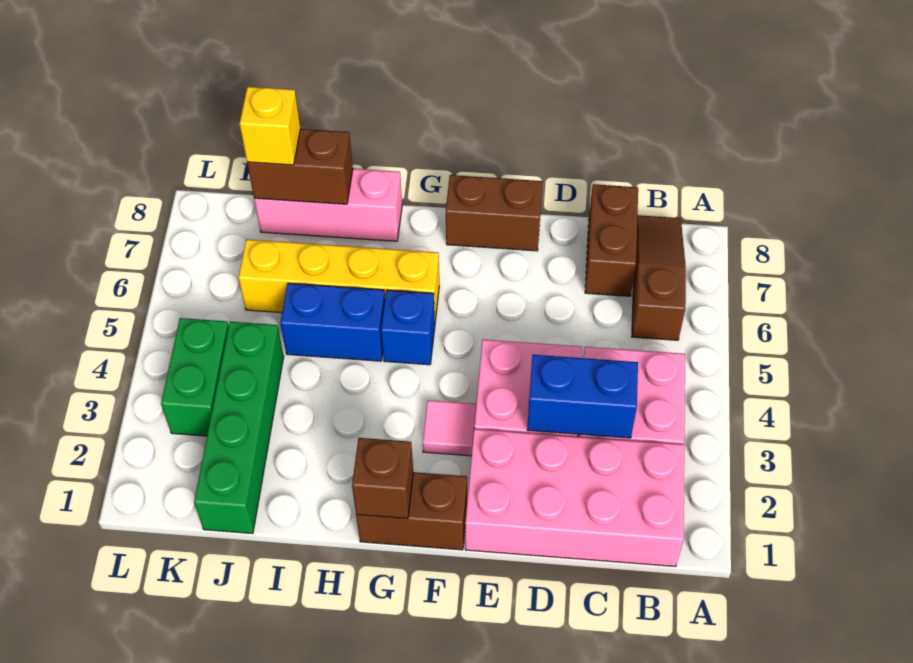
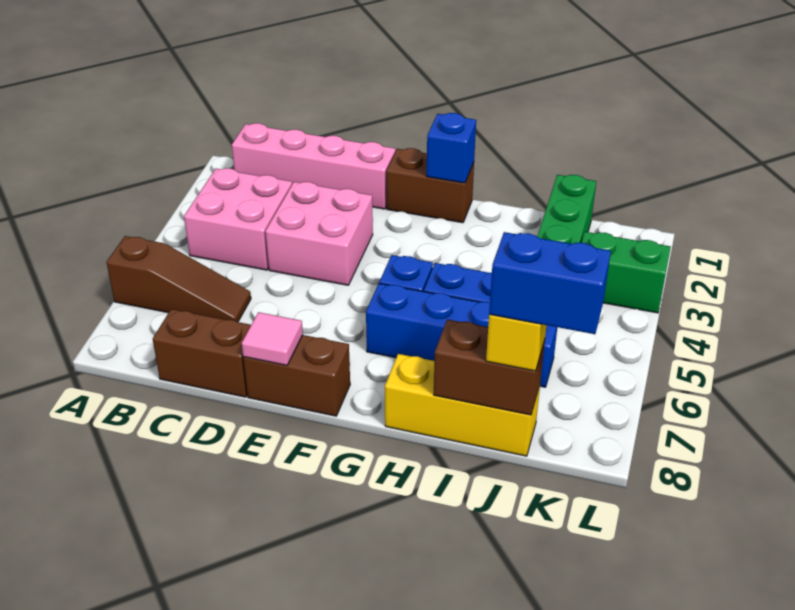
pink brick B1:E2 level 1 -> pink brick B1:E1 level 1
brown slope B6:B8 level 1 top 6 -> brown slope A6:C6 level 1 top A
blue brick C3:D3 level 2 -> blue brick J8:K8 level 4
brown brick C7:C8 level 1 -> brown brick C8:D8 level 1
pink tile F3 level 1 -> pink tile E8 level 2
brown brick G1 level 2 -> blue brick G1 level 2
yellow brick G6:J6 level 1 -> blue brick G6:J6 level 1
pink brick H8:J8 level 1 -> yellow brick H8:J8 level 1
green brick K3:K4 level 1 -> green brick K3:L3 level 1

